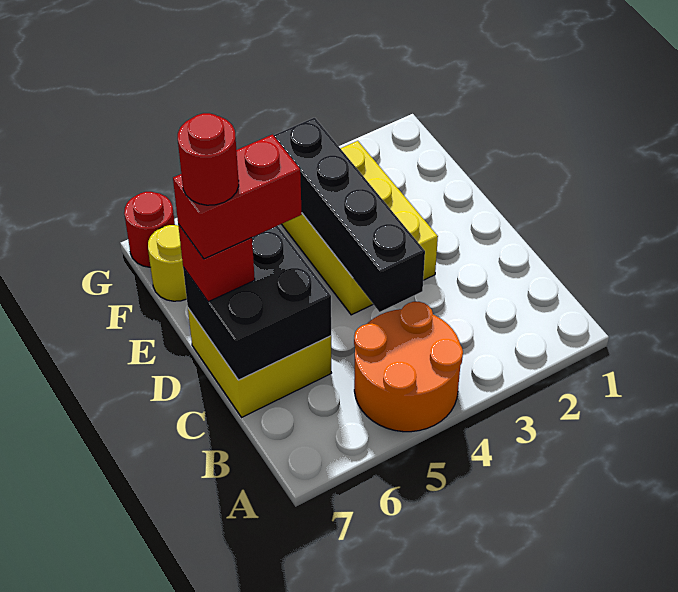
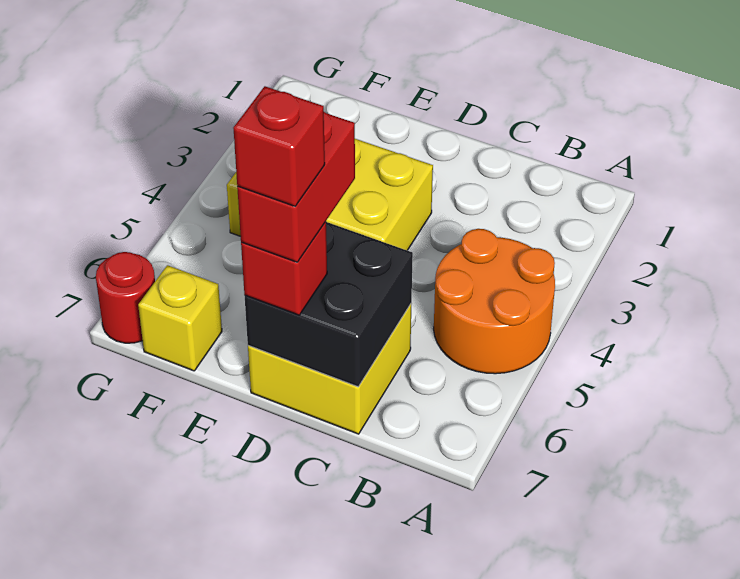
black brick C4:F4 level 2 -> none
red round brick D7 level 5 -> red brick D7 level 5
yellow round brick F7 level 1 -> yellow brick F7 level 1

